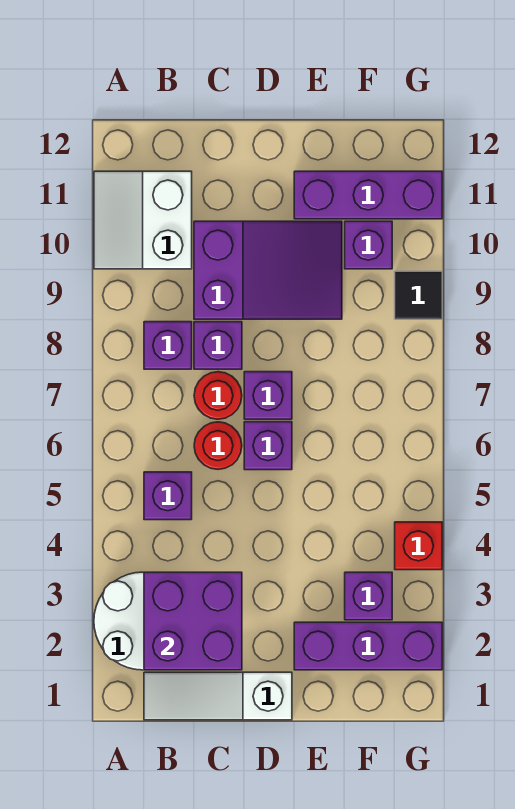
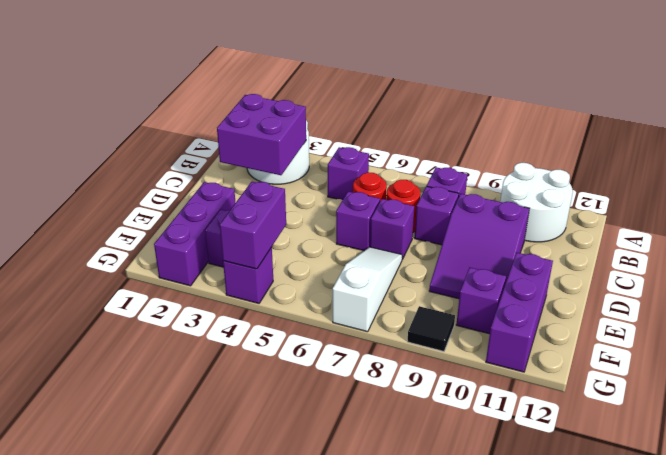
white slope A10:B11 level 1 top B -> white round brick A10:B11 level 1
white slope B1:D1 level 1 top D -> white slope E7:G7 level 1 top G
none -> purple brick F4:G4 level 2
red brick G4 level 1 -> purple brick G4 level 1

